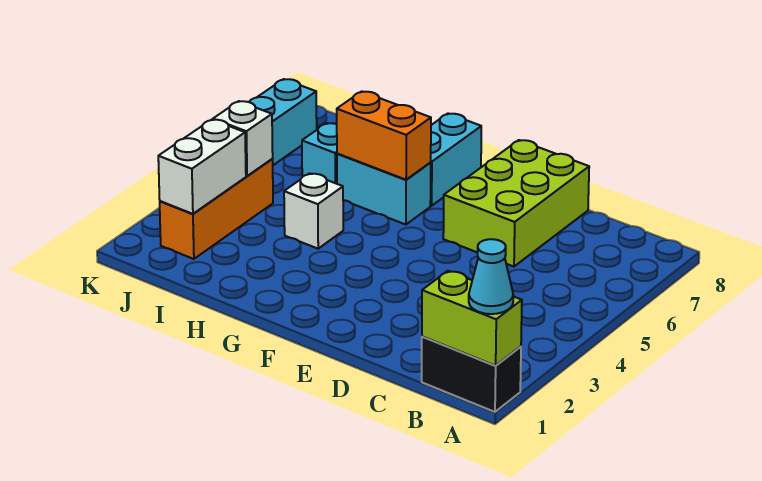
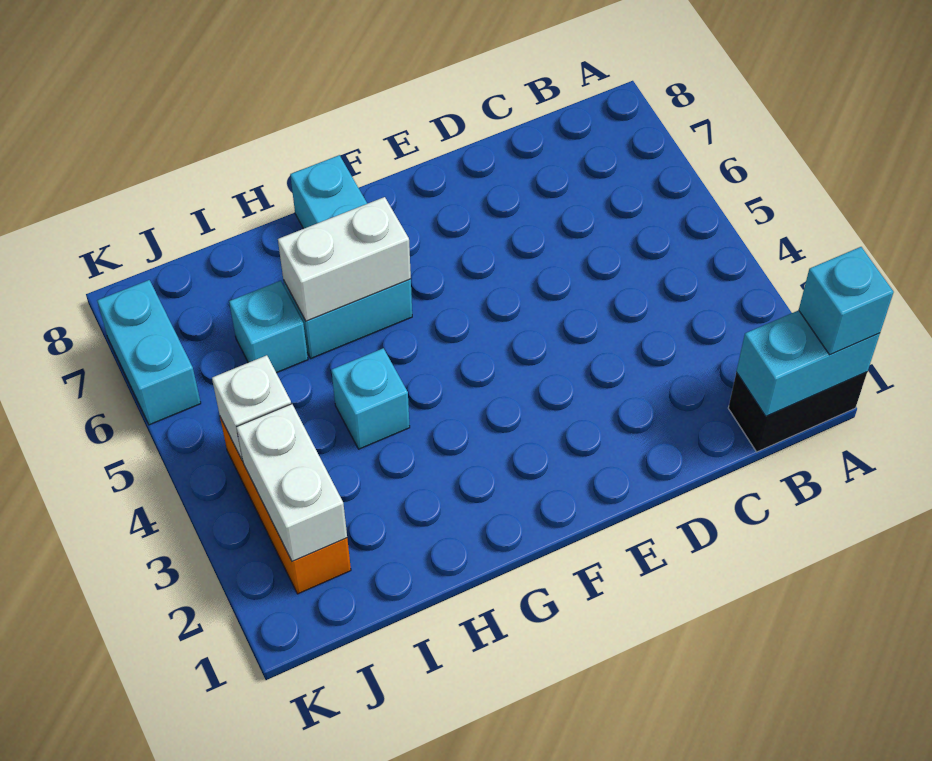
lime brick A1:B1 level 2 -> cyan brick A1:B1 level 2
cyan cone A1 level 3 -> cyan brick A1 level 3
lime brick D6:E8 level 1 -> none
orange brick G6:H6 level 2 -> white brick G6:H6 level 2
white brick H4 level 1 -> cyan brick H4 level 1

